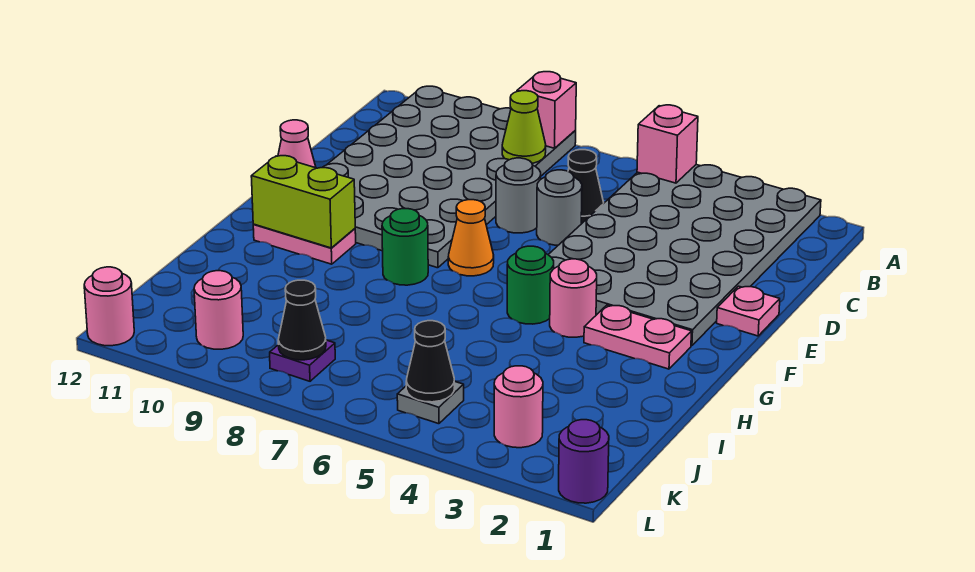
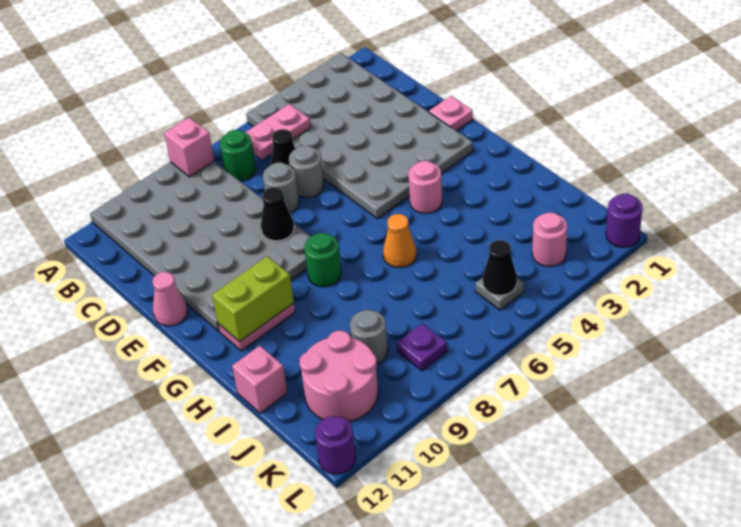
pink brick A5 level 2 -> pink brick I12 level 1
lime cone B8 level 2 -> none
orange cone F7 level 1 -> orange cone H6 level 1
pink plate G2:G3 level 1 -> pink plate B5:B6 level 2
green round brick G5 level 1 -> green round brick B7 level 1
none -> grey round brick J9 level 1
black cone K8 level 2 -> black cone E8 level 2
pink round brick K10 level 1 -> pink round brick J10:K11 level 1
pink round brick L12 level 1 -> purple round brick L12 level 1

